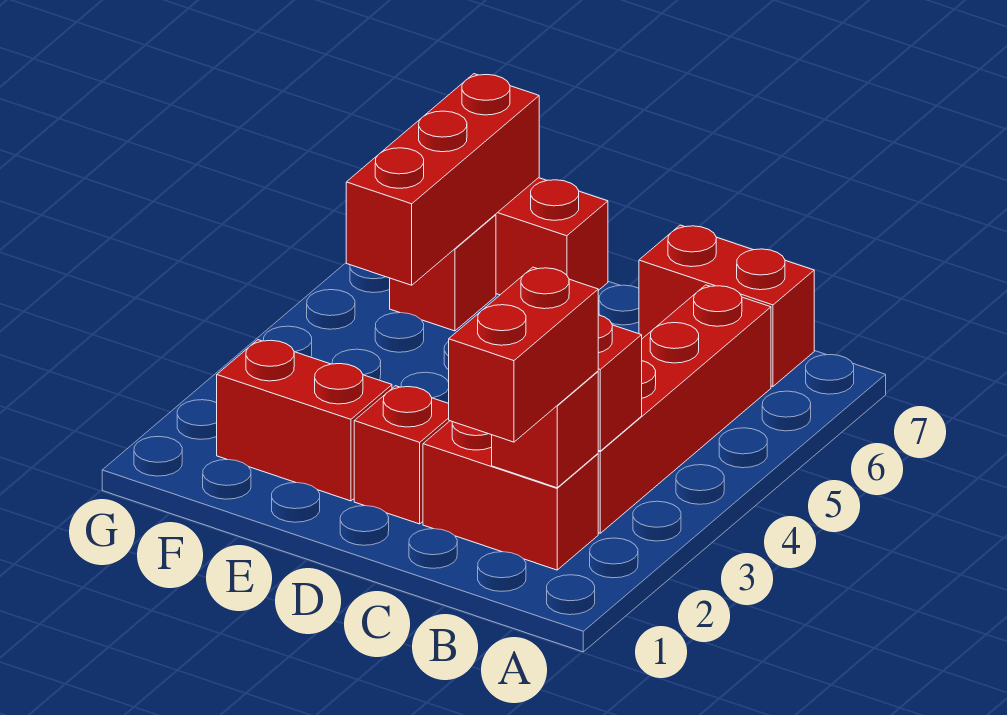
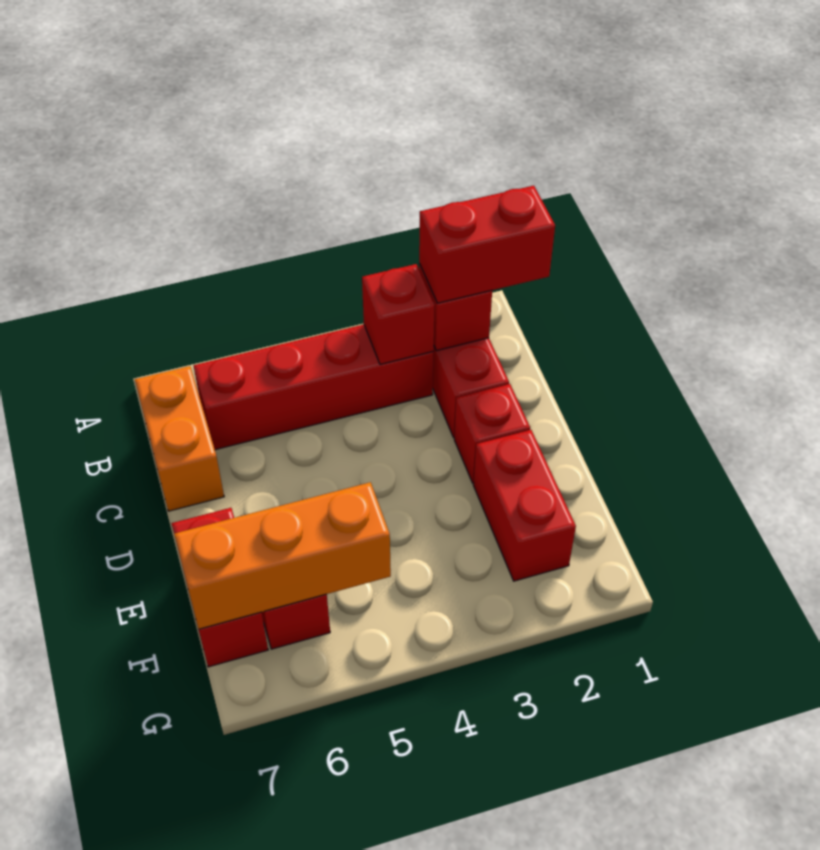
red brick B7:C7 level 1 -> orange brick B7:C7 level 1
red brick F5:F7 level 2 -> orange brick F5:F7 level 2

